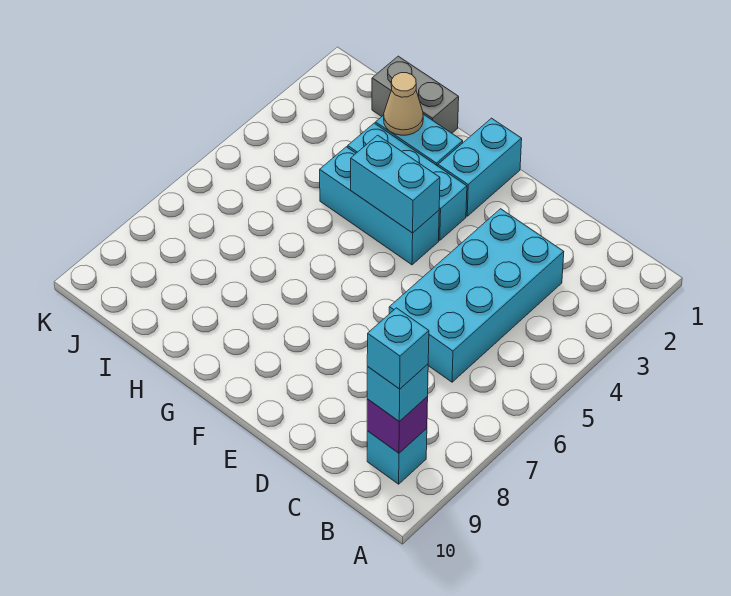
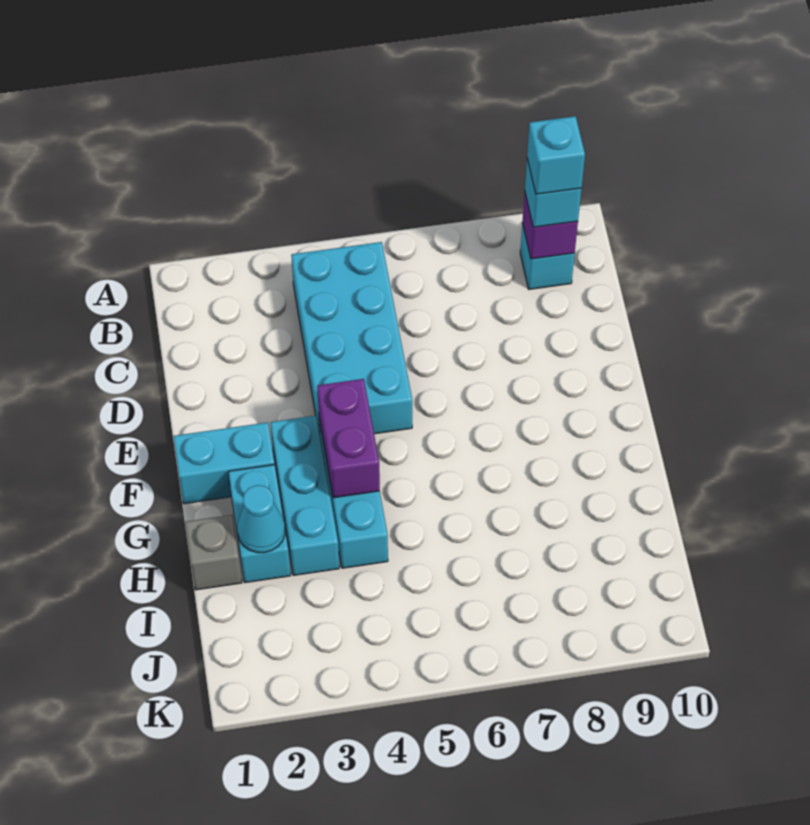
cyan brick C3:D6 level 1 -> cyan brick B4:E5 level 1
cyan brick F4:G4 level 2 -> purple brick F4:G4 level 2
grey brick H1:I1 level 1 -> grey brick H1 level 1
tan cone H2 level 2 -> cyan cone H2 level 2

